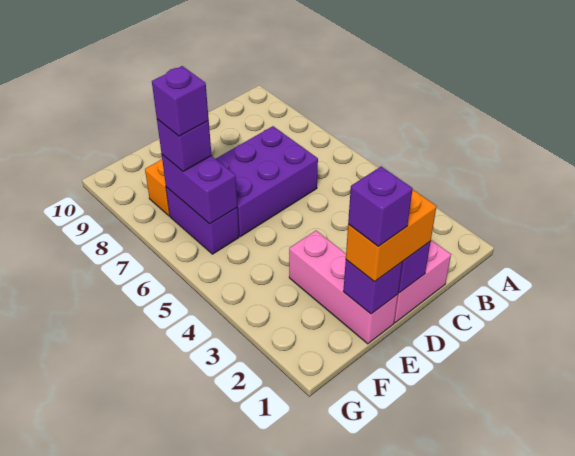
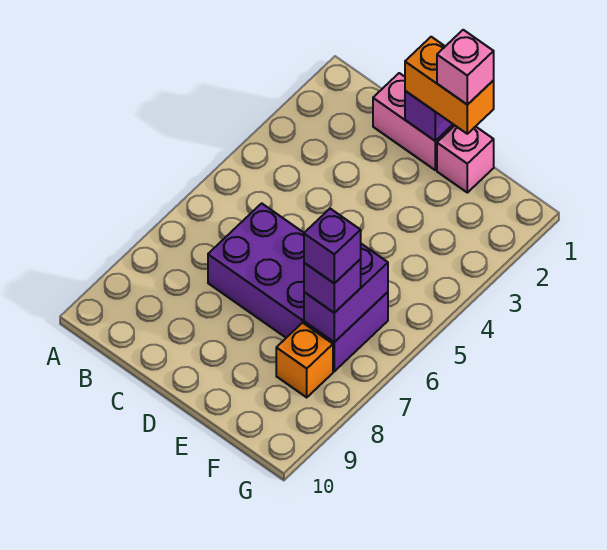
pink brick E1:E3 level 1 -> pink brick E1 level 1
purple brick E1 level 2 -> none
purple brick E1 level 4 -> pink brick E1 level 4

